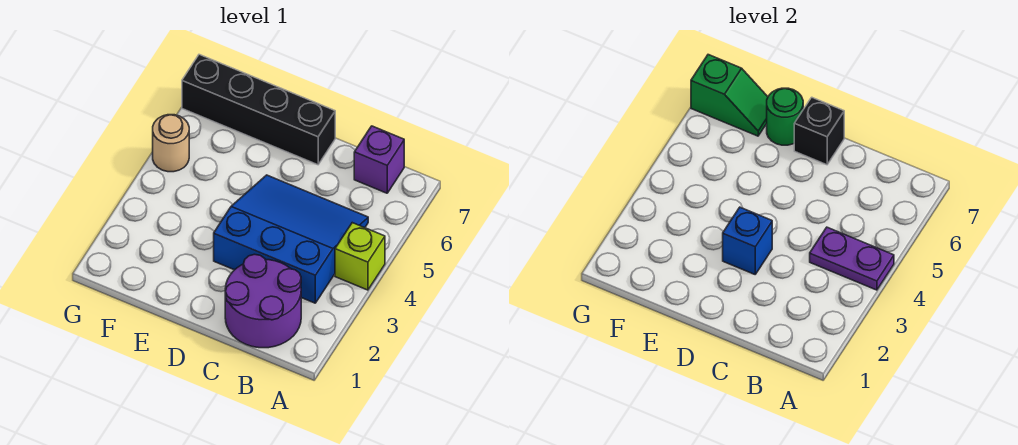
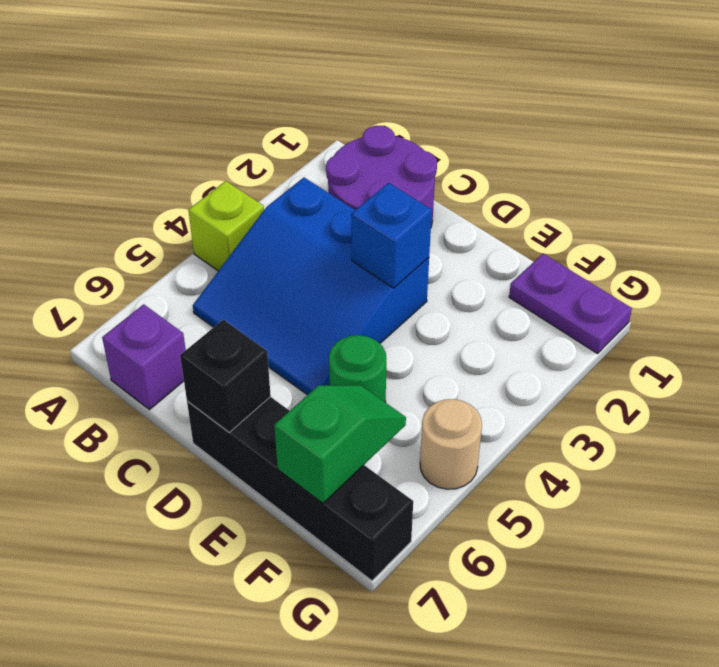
purple plate A4:B4 level 2 -> purple plate F1:G1 level 1
green round brick E7 level 2 -> green round brick E5 level 1
green slope F7:G7 level 2 top G -> green slope F6:F7 level 2 top 7

